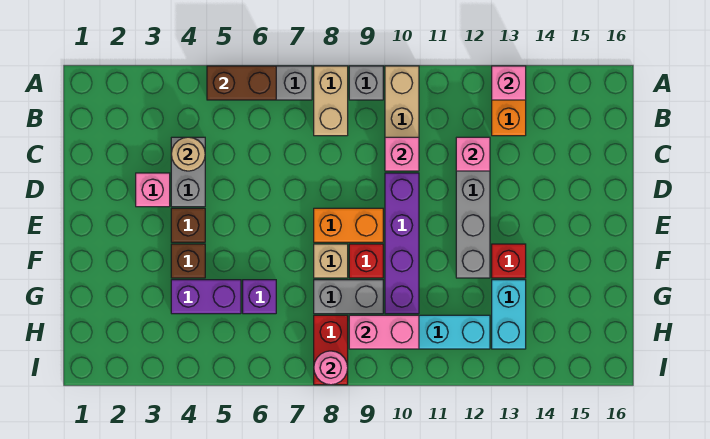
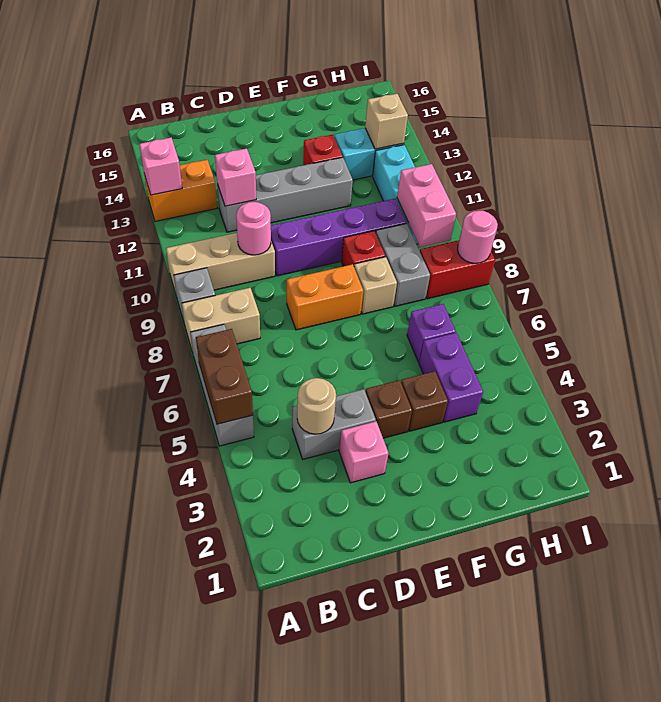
pink brick C10 level 2 -> pink round brick C10 level 2
orange brick E8:E9 level 1 -> orange brick D8:E8 level 1
none -> tan brick H13 level 2

